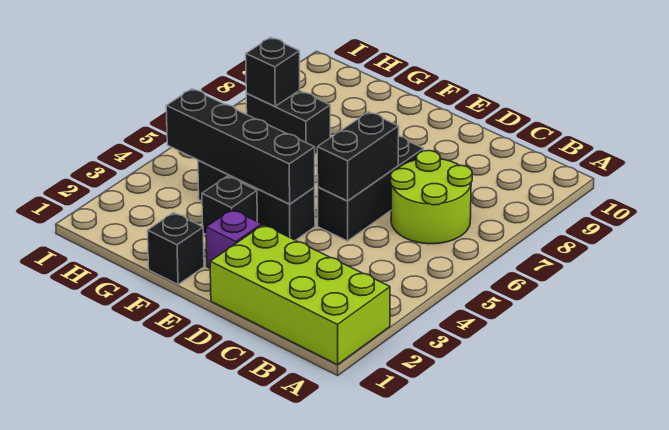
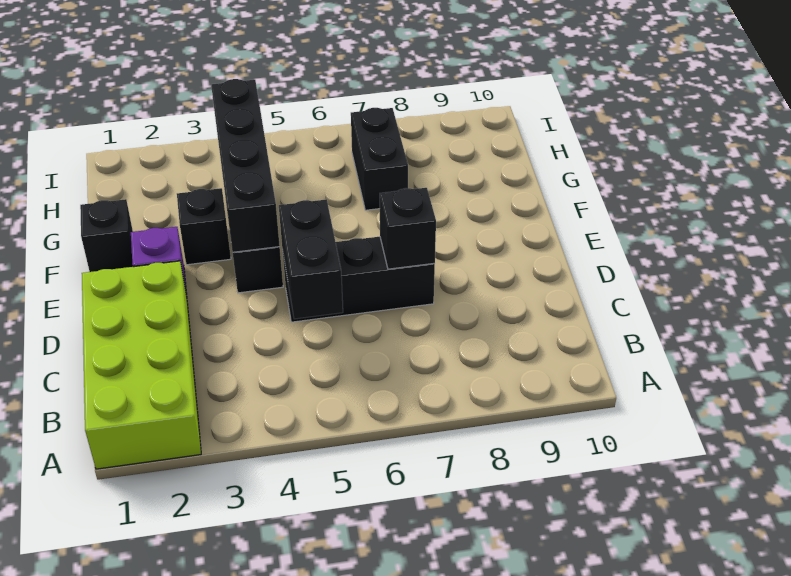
lime round brick B6:C7 level 1 -> none
black brick D5:D6 level 2 -> black brick C5:D5 level 2
black brick H7 level 2 -> black brick D7 level 2

